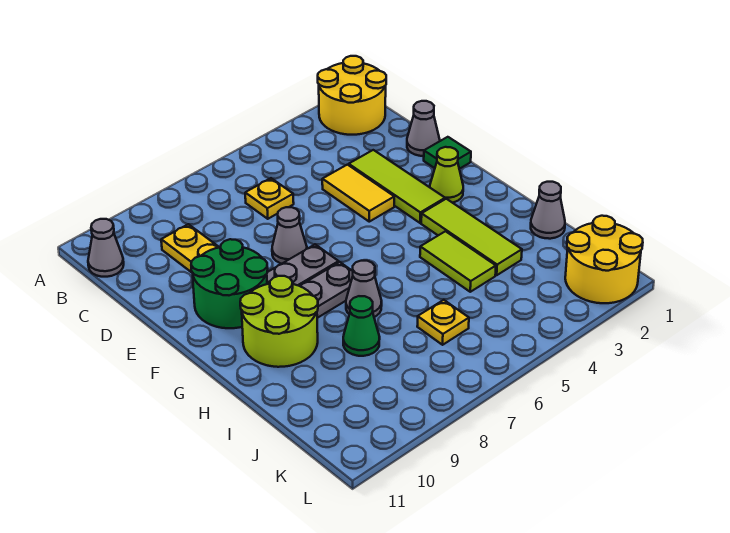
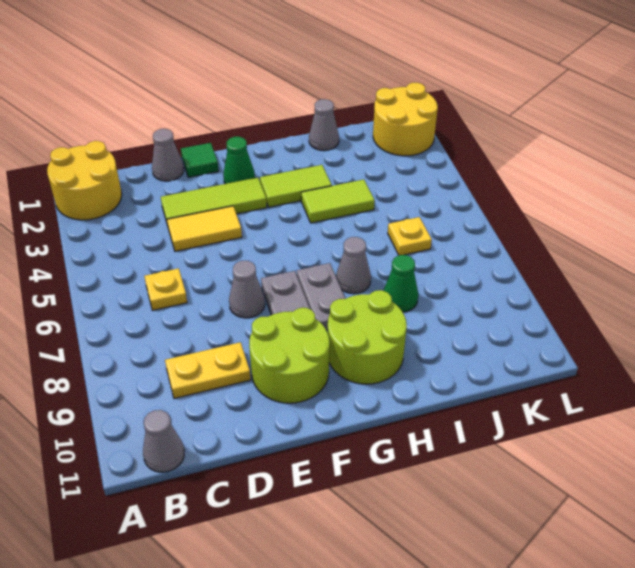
green round brick E9:F10 level 1 -> lime round brick E9:F10 level 1
lime cone F2 level 1 -> green cone F2 level 1
lime tile G3:I3 level 1 -> lime tile G3:H3 level 1

